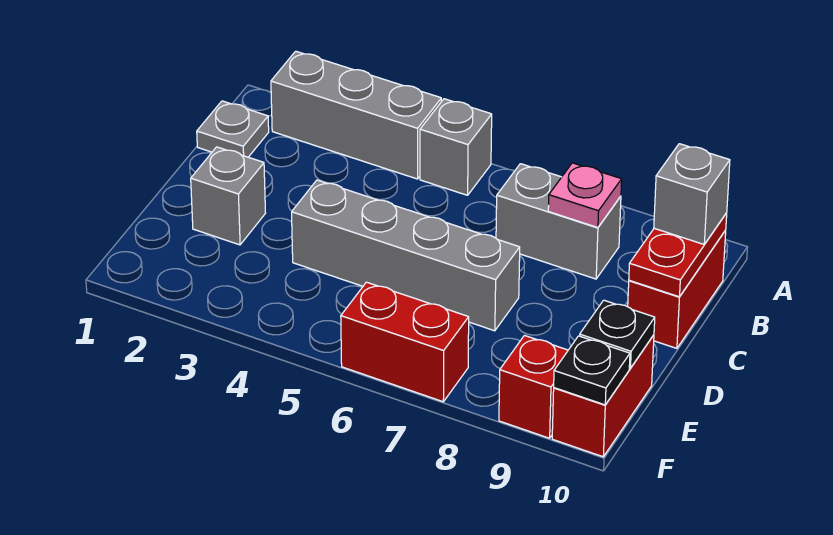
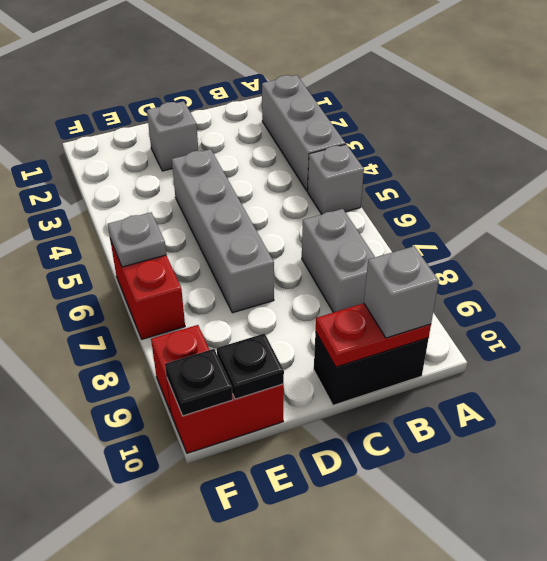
grey plate B1 level 1 -> grey plate F6 level 2
pink plate B8 level 2 -> none
red brick B10:C10 level 1 -> black brick B10:C10 level 1

